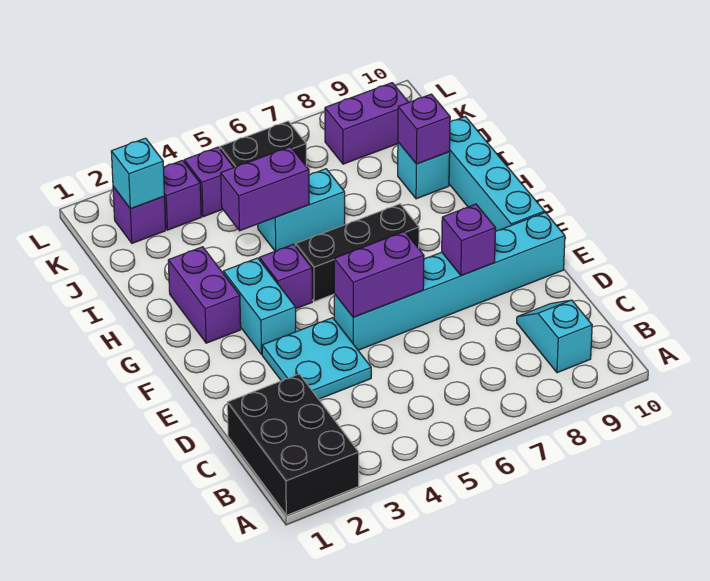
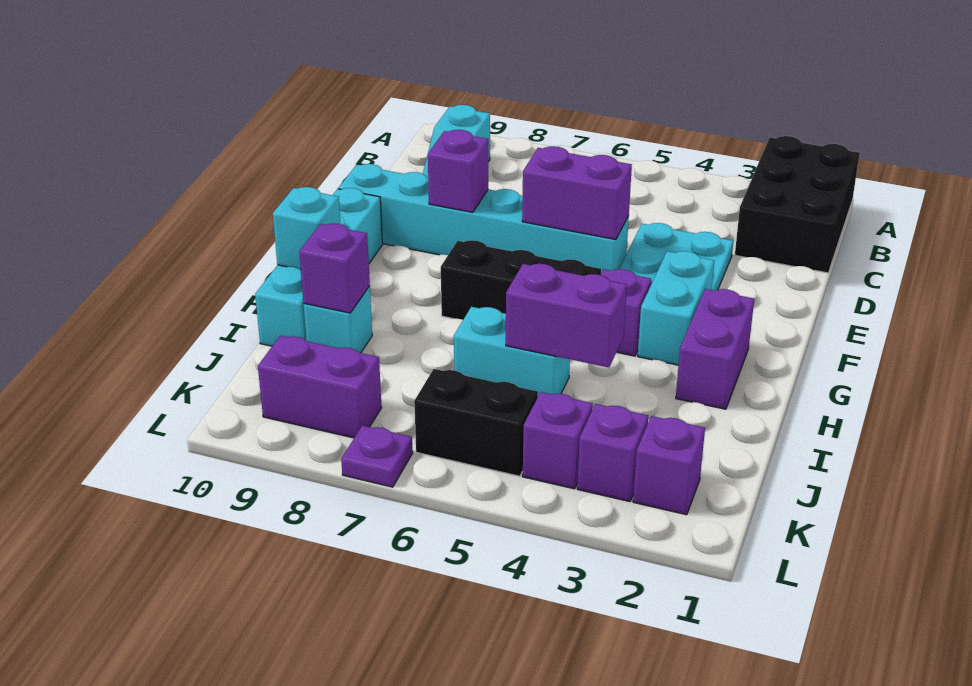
cyan brick K2 level 2 -> cyan brick H10 level 2
none -> purple plate L7 level 1

